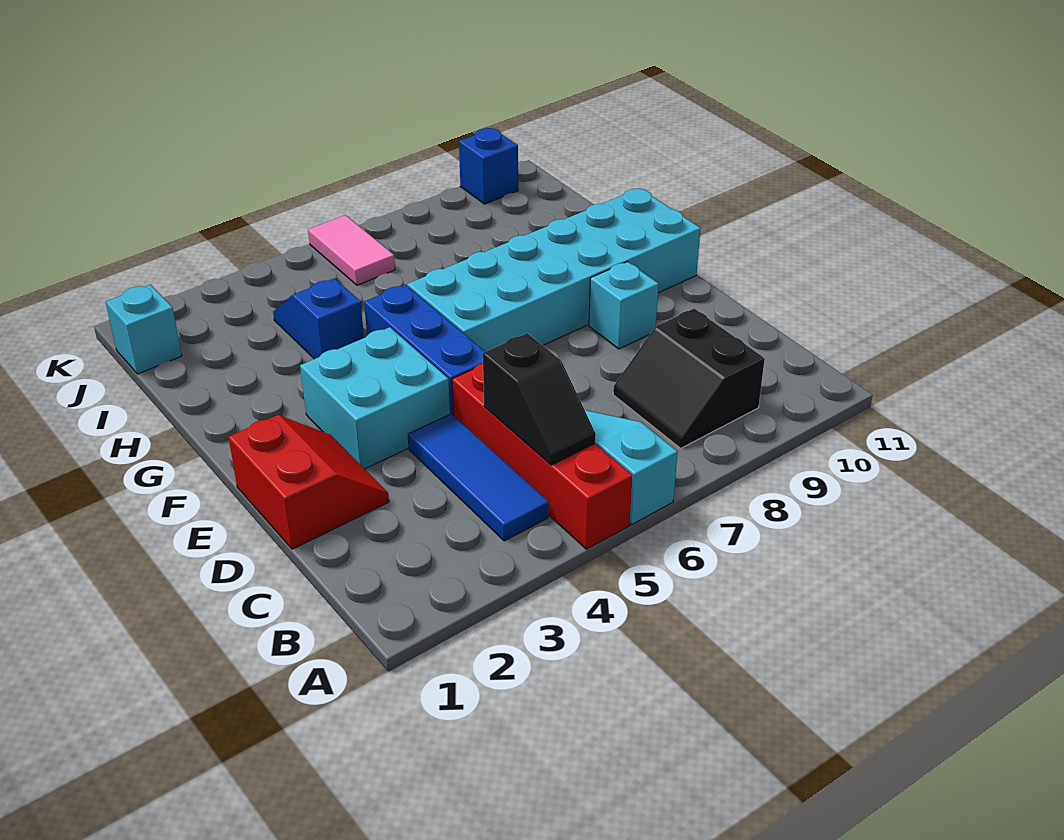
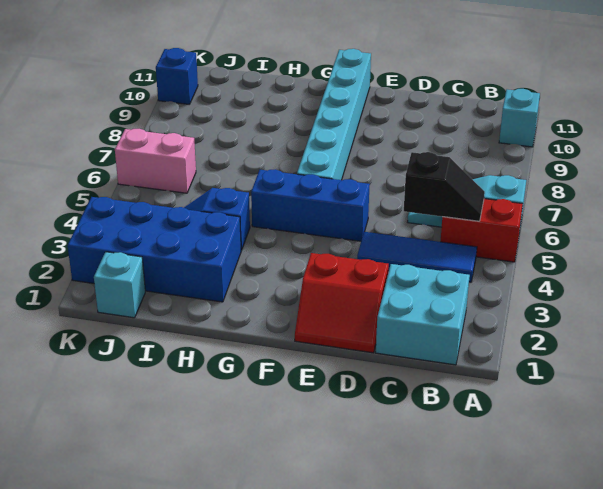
red brick A5:D5 level 1 -> red brick A5:B5 level 1
black slope B8:C9 level 1 top 9 -> none
red slope D1:E2 level 1 top 1 -> red slope D1:E2 level 1 top 2
cyan brick E3:F4 level 1 -> cyan brick B1:C2 level 1
cyan brick E9 level 1 -> cyan brick A10 level 1
cyan brick F6:G11 level 1 -> cyan brick F6:F11 level 1
none -> blue brick H2:K3 level 1
pink tile J6:K6 level 1 -> pink brick J6:K6 level 1

